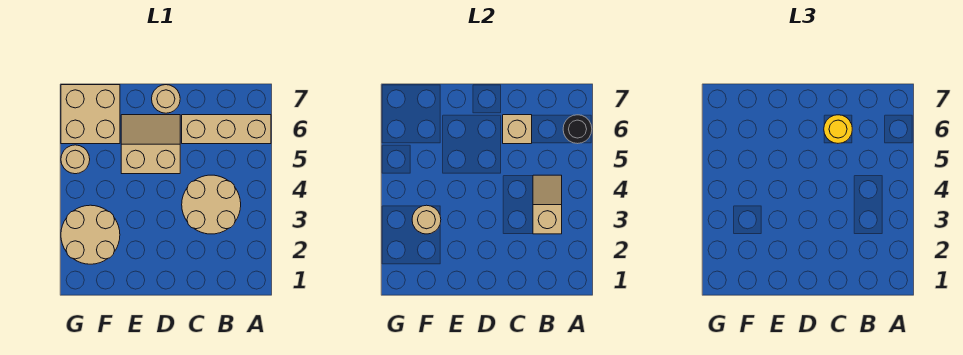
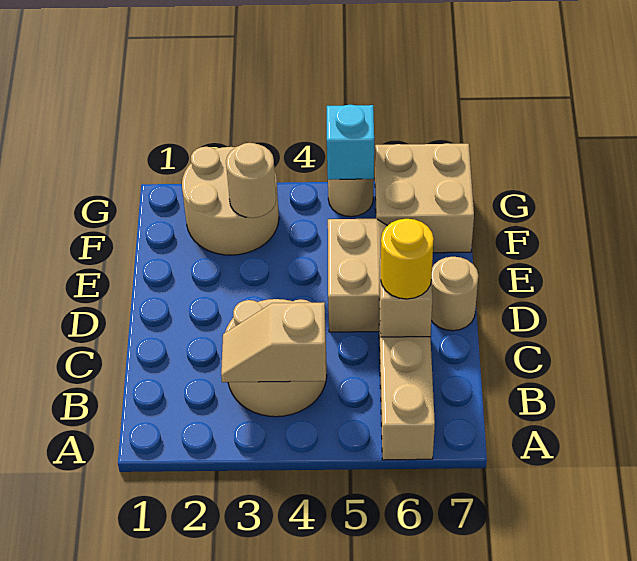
black round brick A6 level 2 -> none
tan slope B3:B4 level 2 top 3 -> tan slope B3:B4 level 2 top 4
none -> cyan brick G5 level 2

